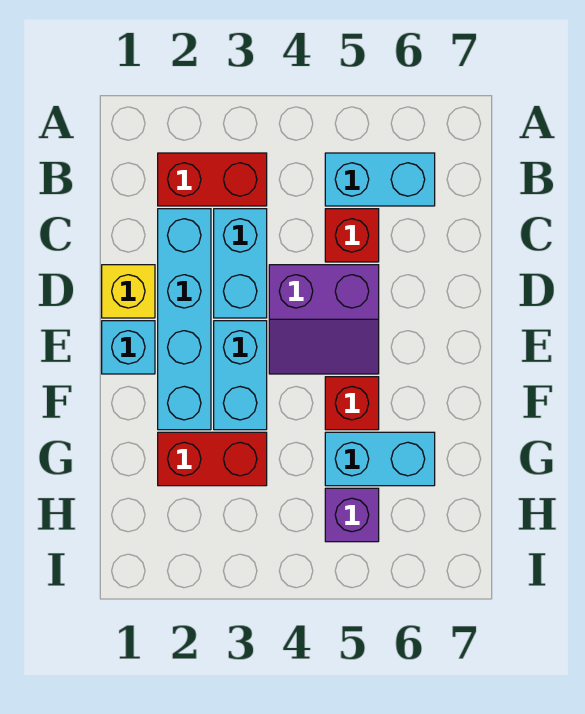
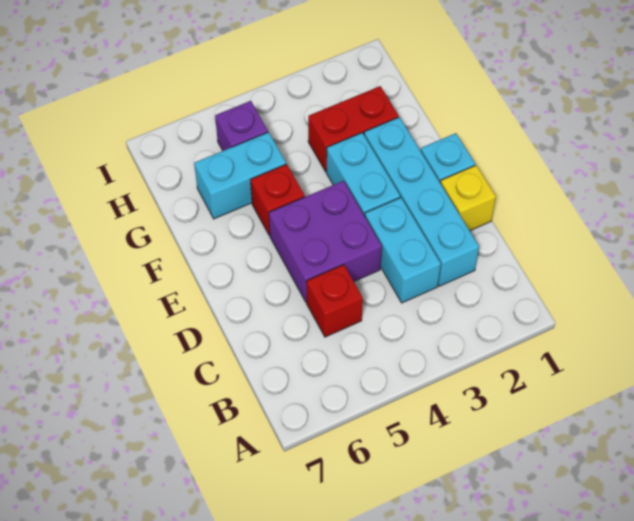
red brick B2:B3 level 1 -> none
cyan brick B5:B6 level 1 -> none
purple slope D4:E5 level 1 top D -> purple brick D4:E5 level 1

